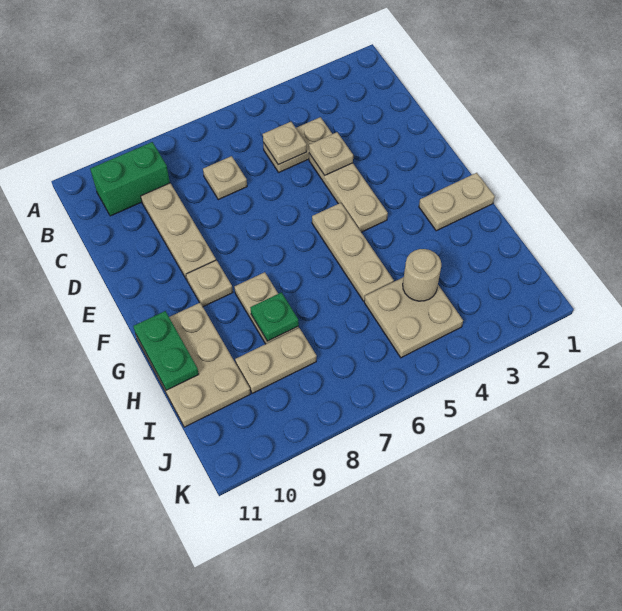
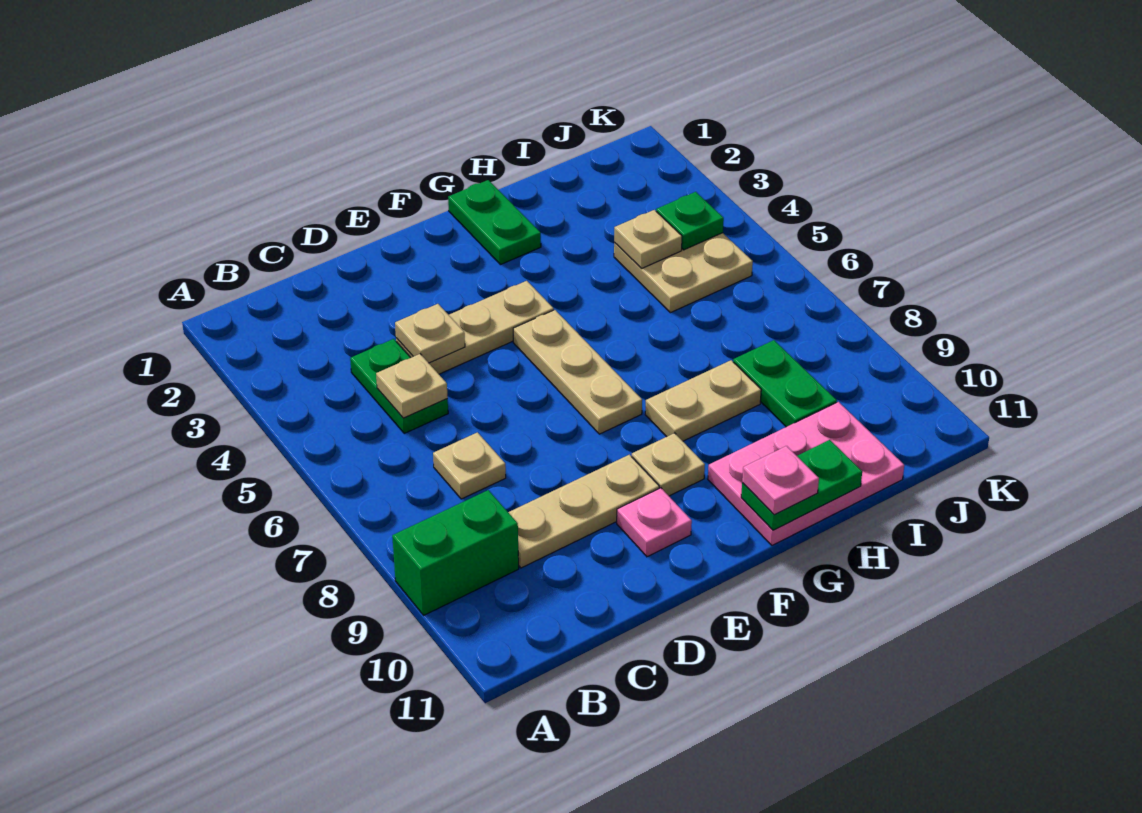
green brick B9:B10 level 1 -> green brick A9:B9 level 1
tan plate C4:C5 level 1 -> green plate C4:C5 level 1
none -> pink plate E10 level 1
tan plate F5:H5 level 1 -> tan plate F5:F7 level 1
tan plate G1:G2 level 1 -> green plate G1:G2 level 1
tan plate G10:I11 level 1 -> pink plate G10:I11 level 1
none -> pink plate G11 level 3
green plate H8 level 2 -> green plate J4 level 2
tan round brick I4 level 2 -> tan plate I4 level 2
tan plate I8:I9 level 1 -> green plate I8:I9 level 1

